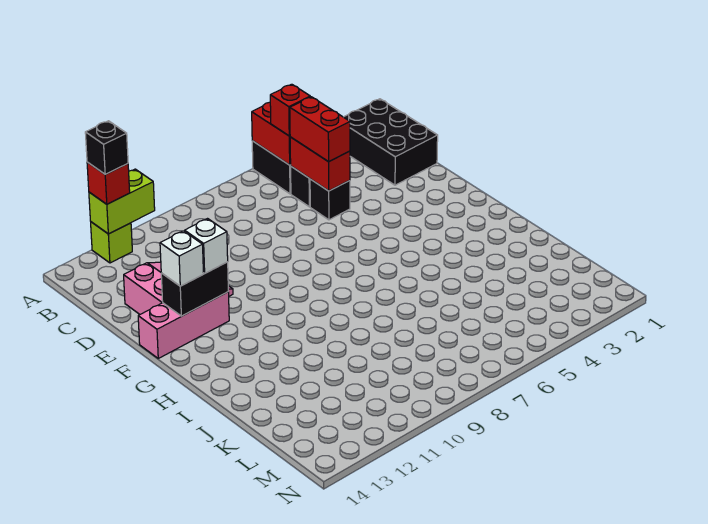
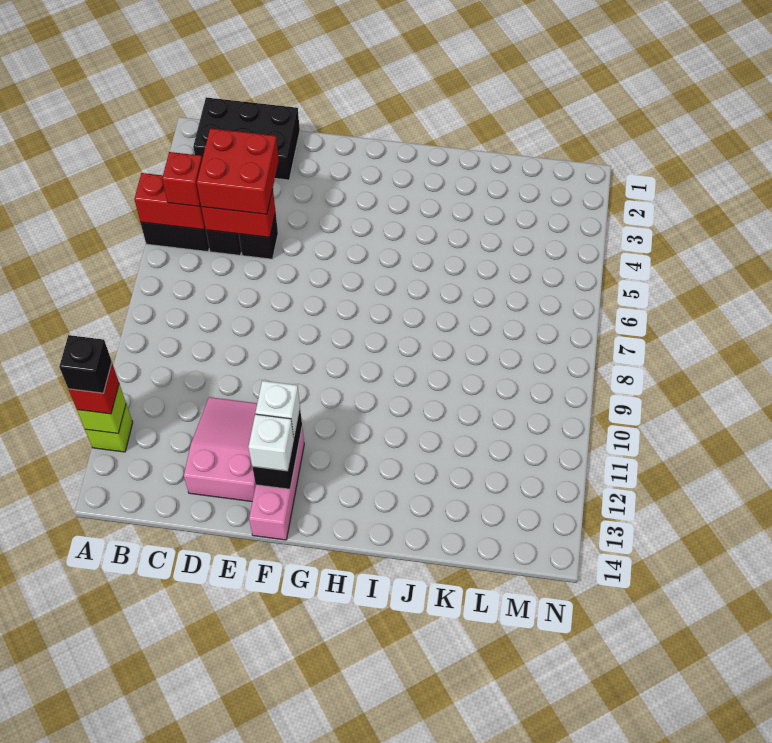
lime brick A11:A12 level 2 -> lime brick A12 level 2
red brick C5:D5 level 3 -> red brick C4:D5 level 3

